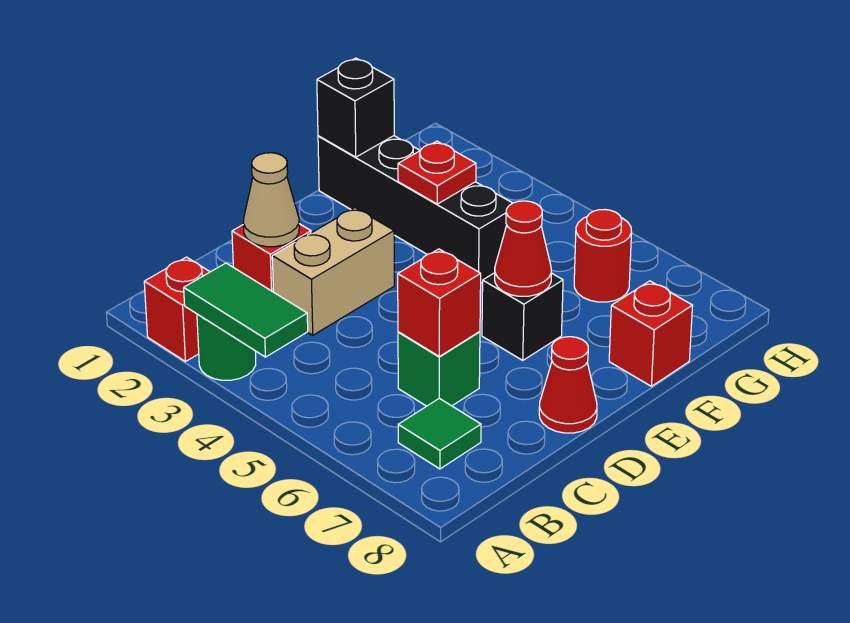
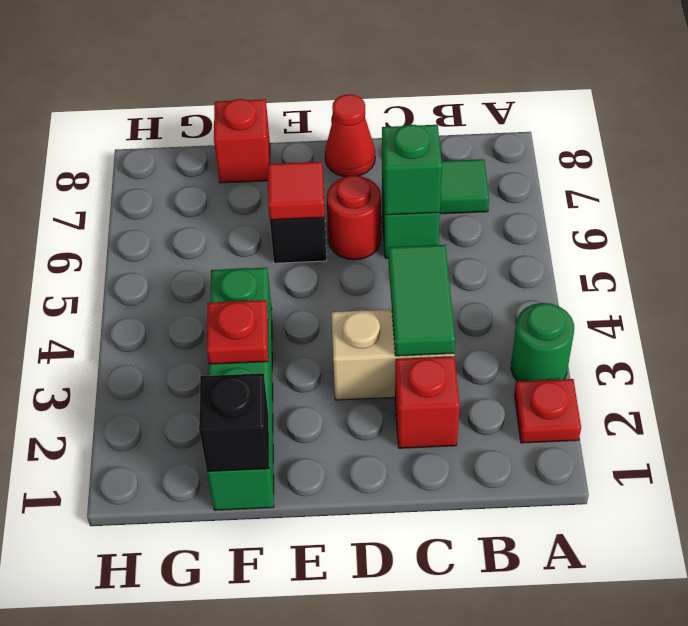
red brick A2 level 1 -> red plate A2 level 1
green tile A3:A4 level 2 -> green tile C3:C4 level 2
tan cone C2 level 2 -> none
red brick C6 level 2 -> green brick C6 level 2
red cone E6 level 2 -> red tile E6 level 2
black brick F1:F4 level 1 -> green brick F1:F4 level 1
red round brick G6 level 1 -> red round brick D6 level 1

